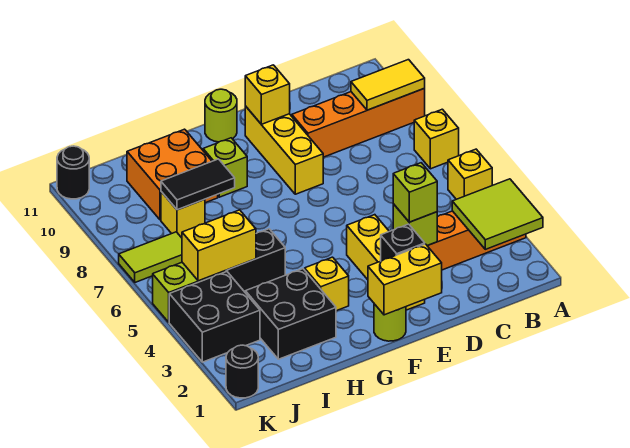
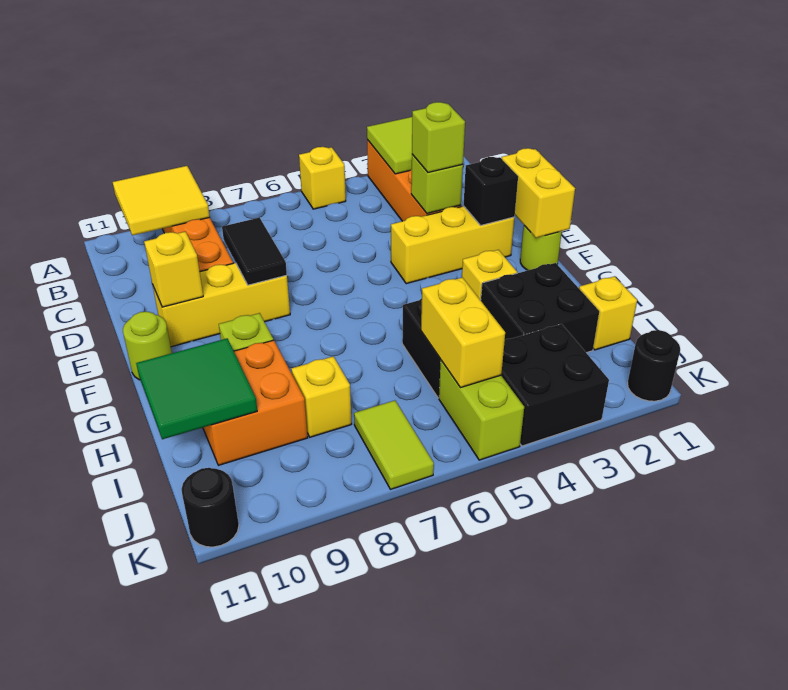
yellow brick A7 level 1 -> yellow brick I1 level 1
yellow tile A9:B9 level 2 -> yellow tile A9:B10 level 2
black tile H8:I8 level 2 -> black tile D8:E8 level 2
none -> green tile H10:I11 level 2

